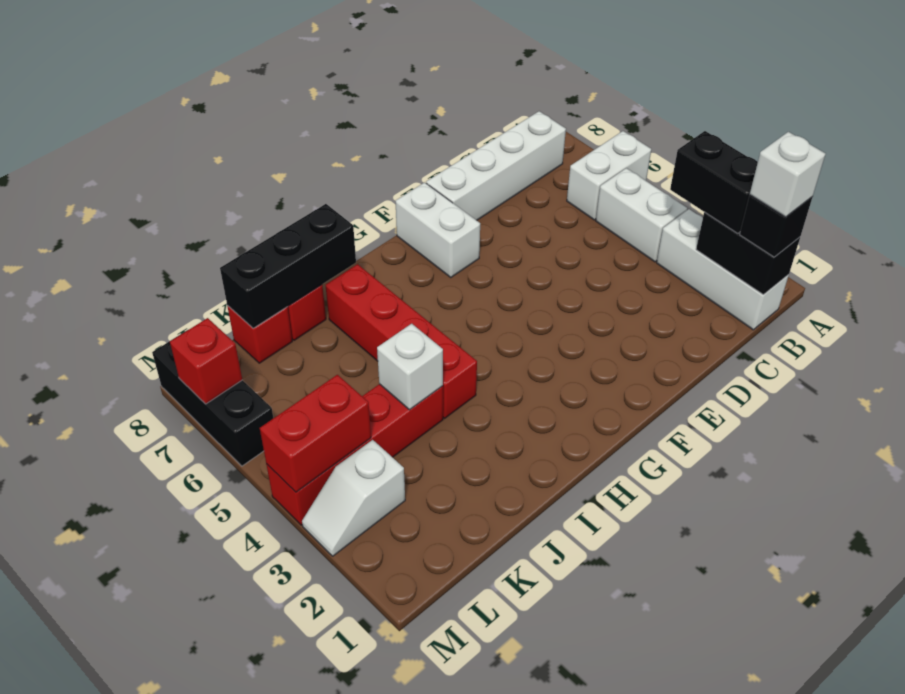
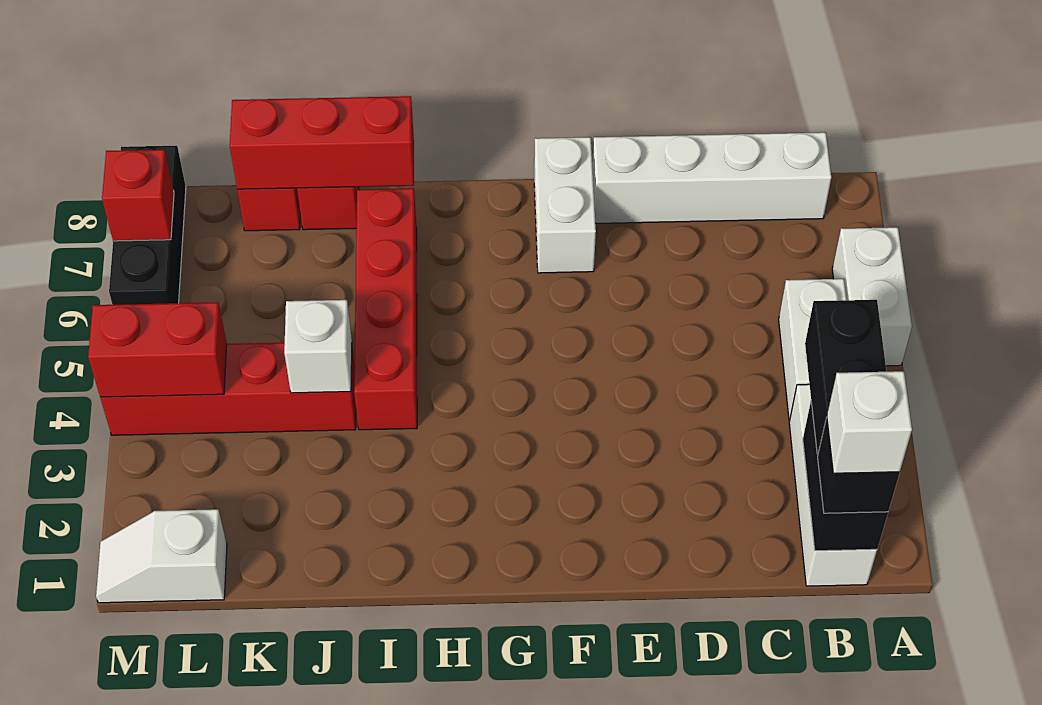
white brick A6:B6 level 1 -> white brick A5:A6 level 1
black brick I8:K8 level 2 -> red brick I8:K8 level 2
white slope L3:M3 level 1 top L -> white slope L1:M1 level 1 top L

